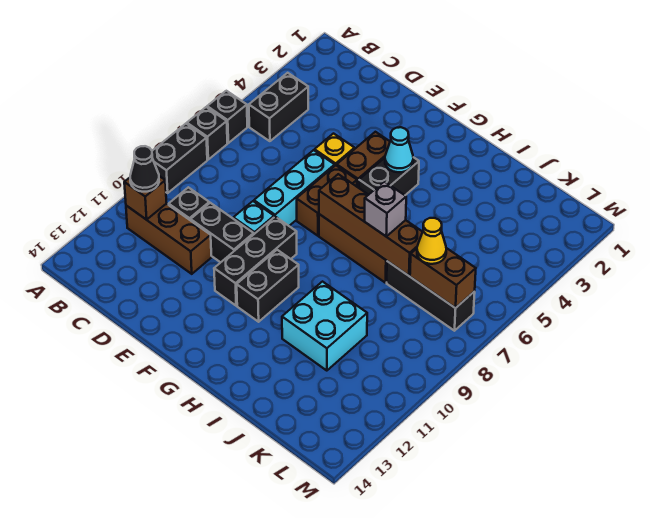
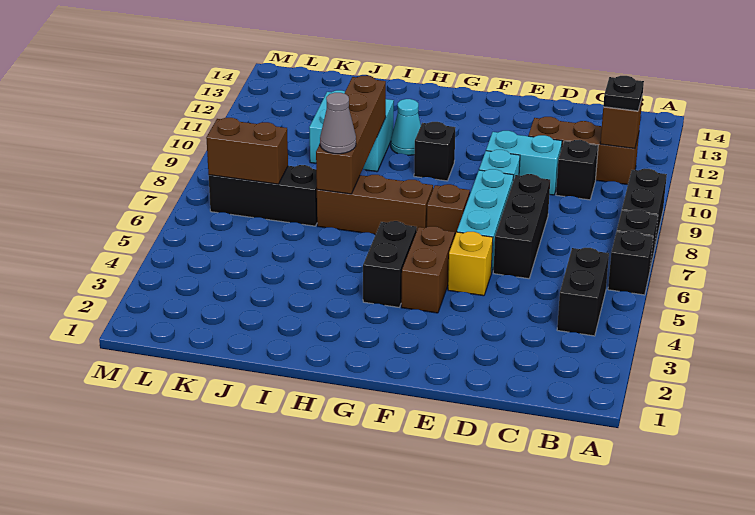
black cone B11 level 3 -> black plate B11 level 3
black brick D10:E10 level 1 -> cyan brick D10:E10 level 1
brown brick F6:F7 level 1 -> brown brick F7 level 1
black brick F9:F11 level 1 -> black brick D6:D8 level 1
cyan cone G4 level 2 -> cyan cone H11 level 1
brown brick G7:J7 level 2 -> brown brick I7:I10 level 2
black brick G10:G11 level 1 -> black brick G10 level 1
grey brick I7 level 3 -> grey cone I7 level 3
yellow cone K7 level 3 -> none

